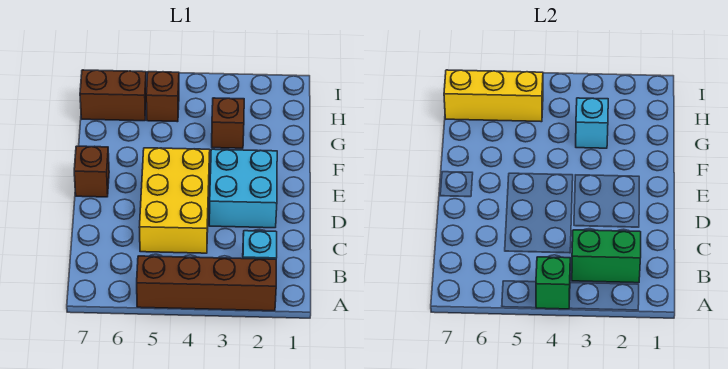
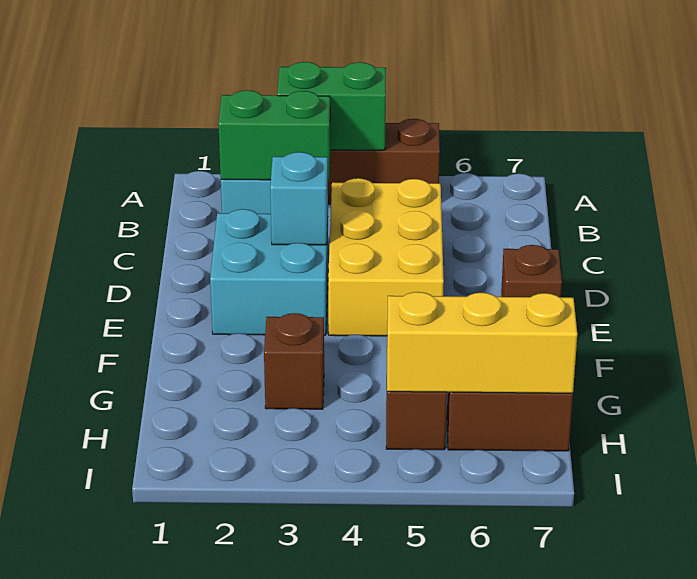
green brick A4 level 2 -> green brick A3:A4 level 2
cyan brick G3 level 2 -> cyan brick D3 level 2

